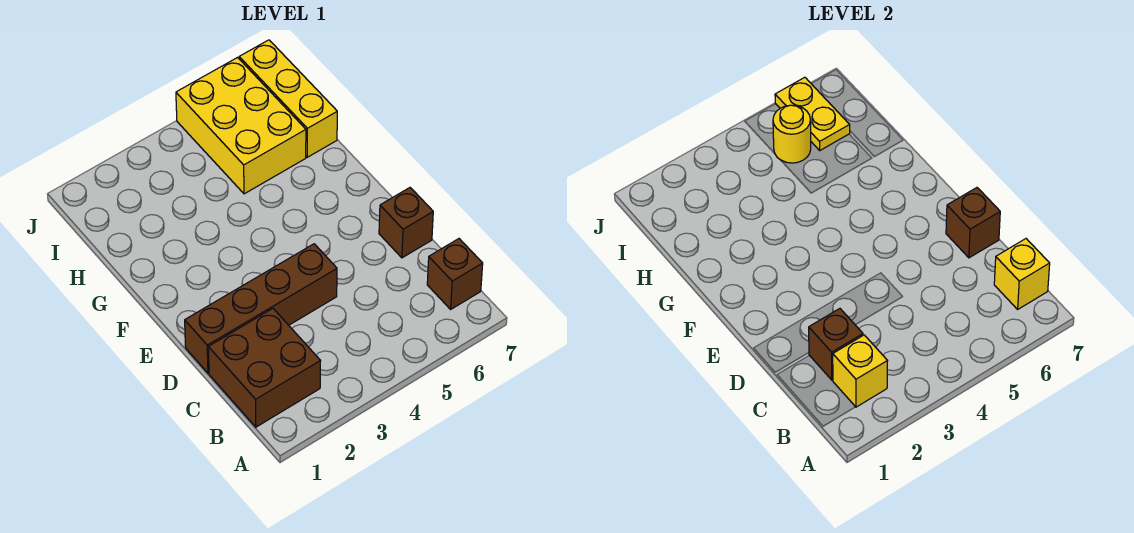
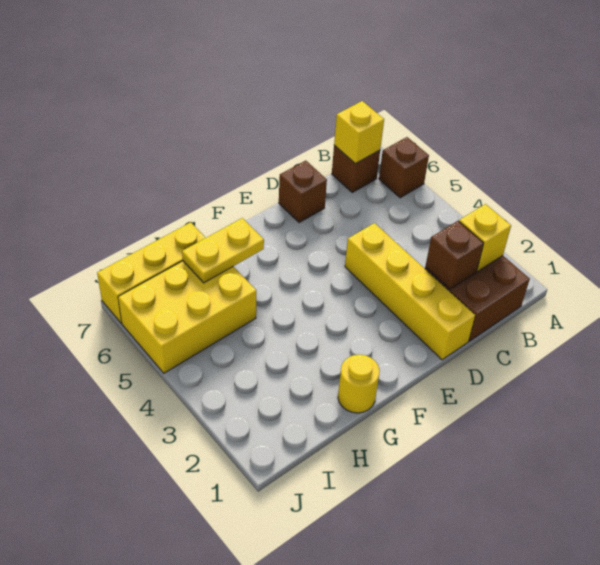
brown brick D1:D4 level 1 -> yellow brick D1:D4 level 1
brown brick D7 level 2 -> brown brick A6 level 1
yellow round brick I5 level 2 -> yellow round brick G1 level 1
yellow plate I6:J6 level 2 -> yellow plate G6:H6 level 2

